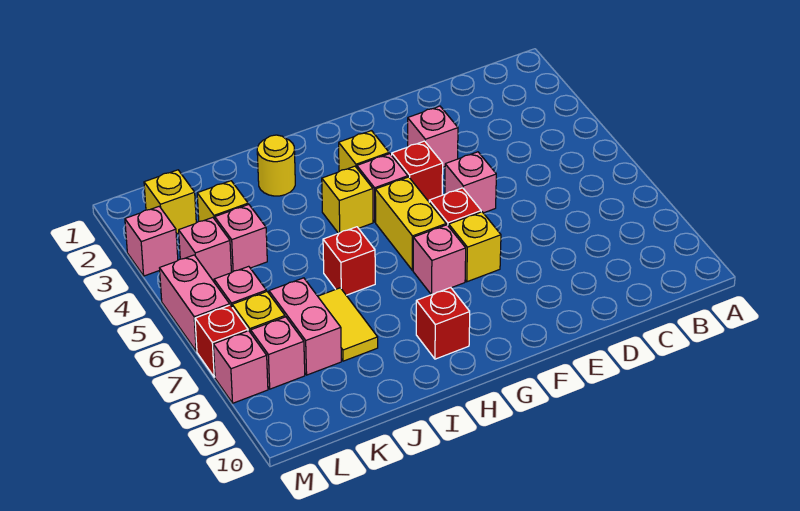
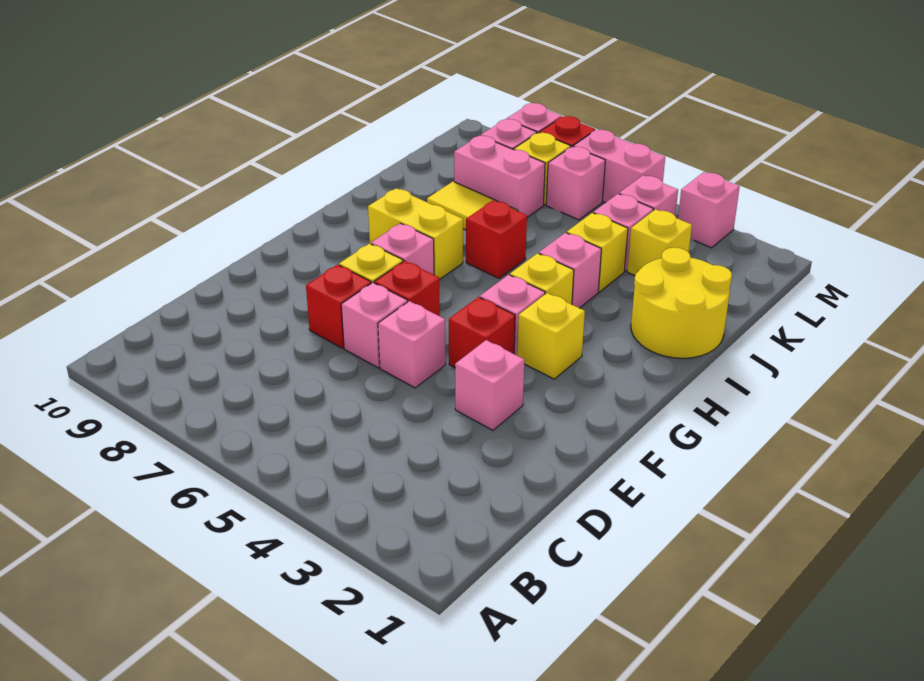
none -> pink brick E6 level 1
yellow brick G5:G6 level 1 -> yellow brick H7:H8 level 1
red brick H9 level 1 -> red brick E7 level 1
yellow round brick I2 level 1 -> yellow round brick I1:J2 level 1
none -> pink brick I4 level 1
yellow brick L2 level 1 -> yellow brick J4 level 1

